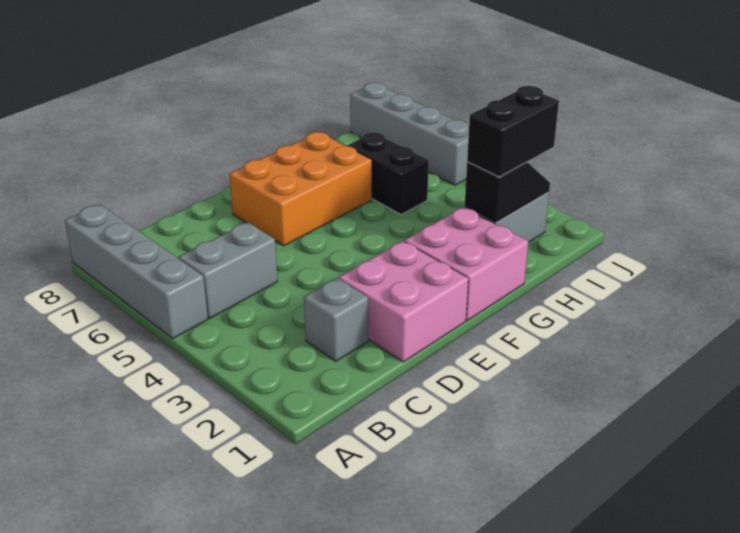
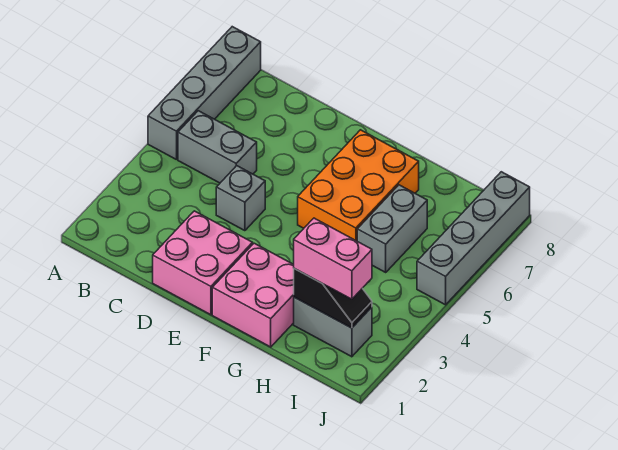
grey brick C2 level 1 -> grey brick D4 level 1
orange brick E6:G7 level 1 -> orange brick F5:G7 level 1
black brick H2:I2 level 3 -> pink brick H2:I2 level 3
black brick H5:H6 level 1 -> grey brick H5:H6 level 1

